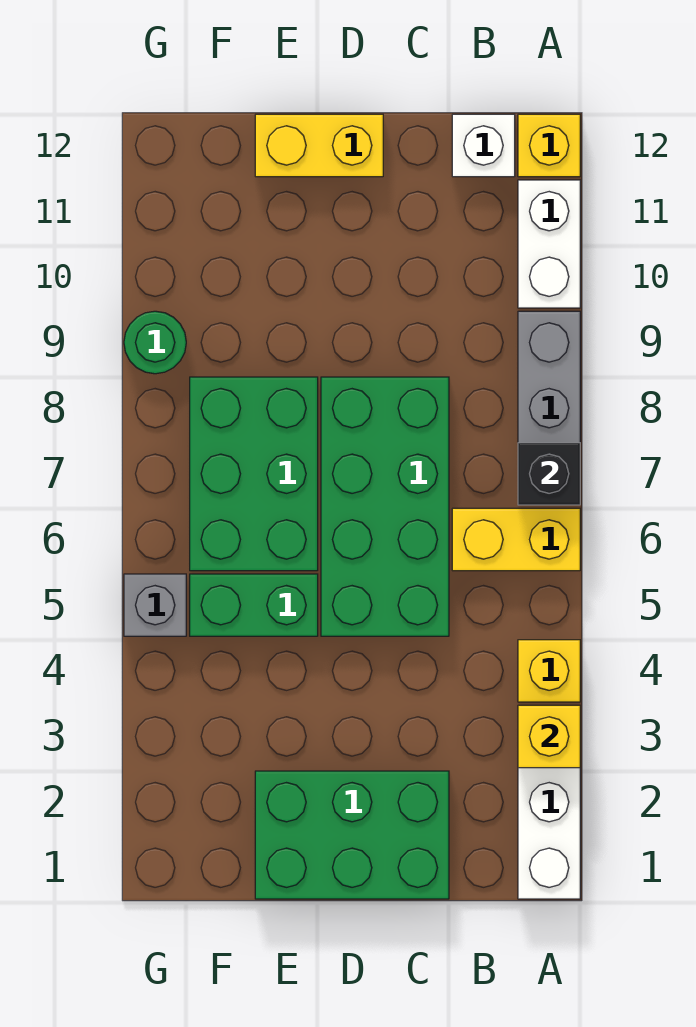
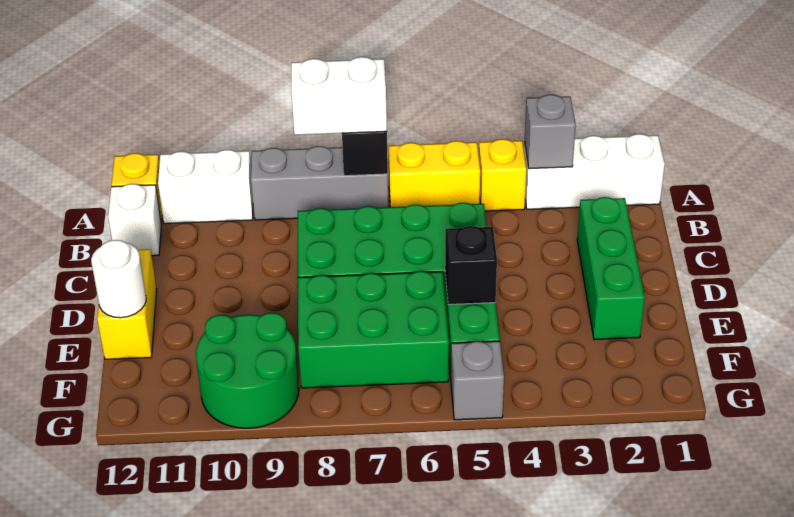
yellow brick A3 level 2 -> grey brick A3 level 2
yellow brick A6:B6 level 1 -> yellow brick A5:A6 level 1
none -> white brick A7:A8 level 3
green brick C1:E2 level 1 -> green brick C2:E2 level 1
none -> black brick E5 level 2
none -> white round brick E12 level 2
green round brick G9 level 1 -> green round brick F9:G10 level 1

